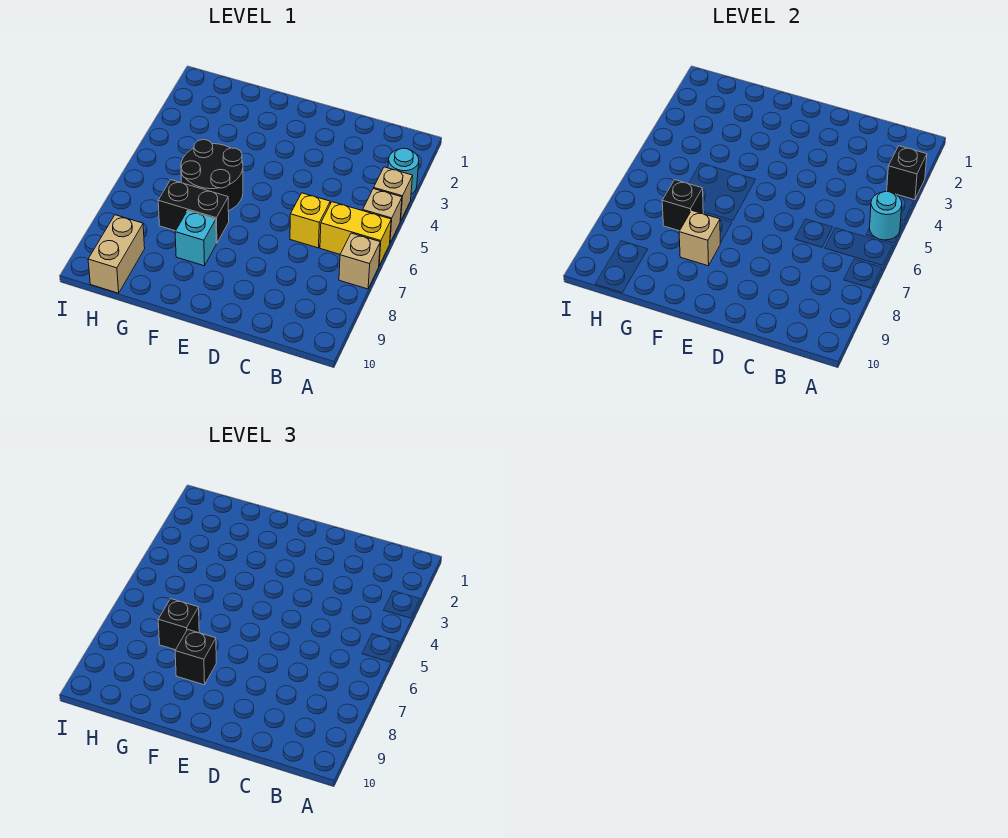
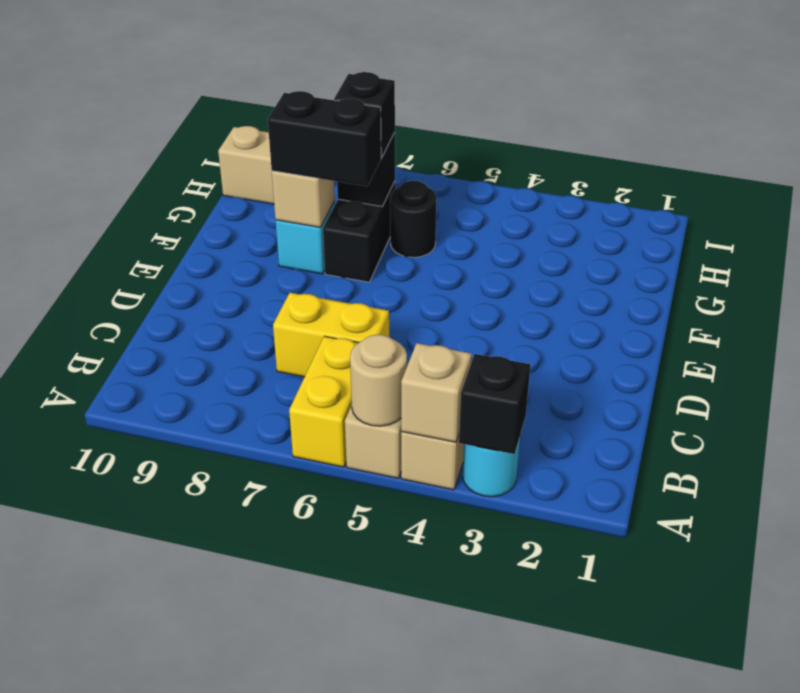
cyan round brick A5 level 2 -> tan round brick A5 level 2
tan brick A7 level 1 -> tan brick A4 level 2
yellow brick C6 level 1 -> yellow brick C6:C7 level 1
black round brick F5:G6 level 1 -> black round brick G6 level 1
black brick F8 level 3 -> black brick F7:F8 level 3

